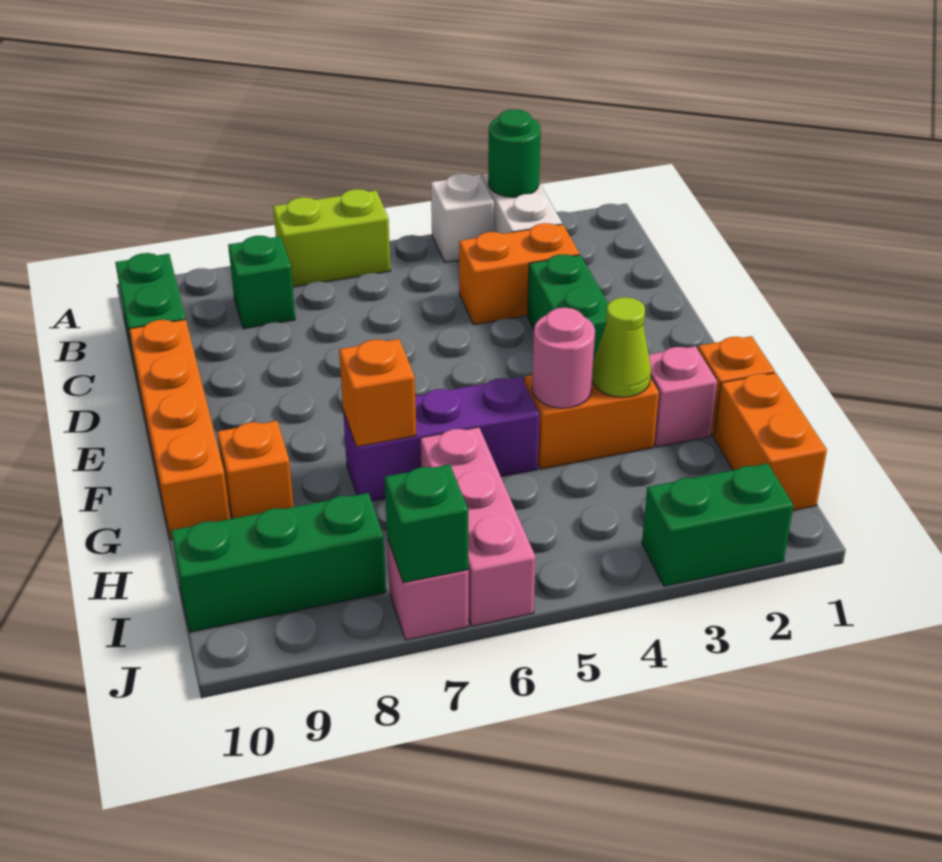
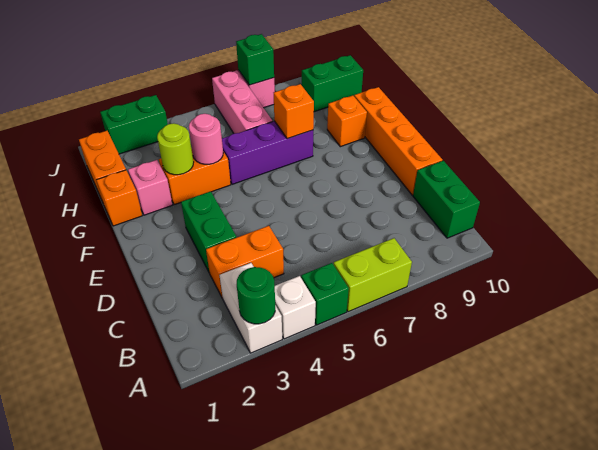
green brick B8 level 1 -> green brick A5 level 1
lime cone G3 level 2 -> lime round brick G3 level 2
green brick I8:I10 level 1 -> green brick I9:I10 level 1

